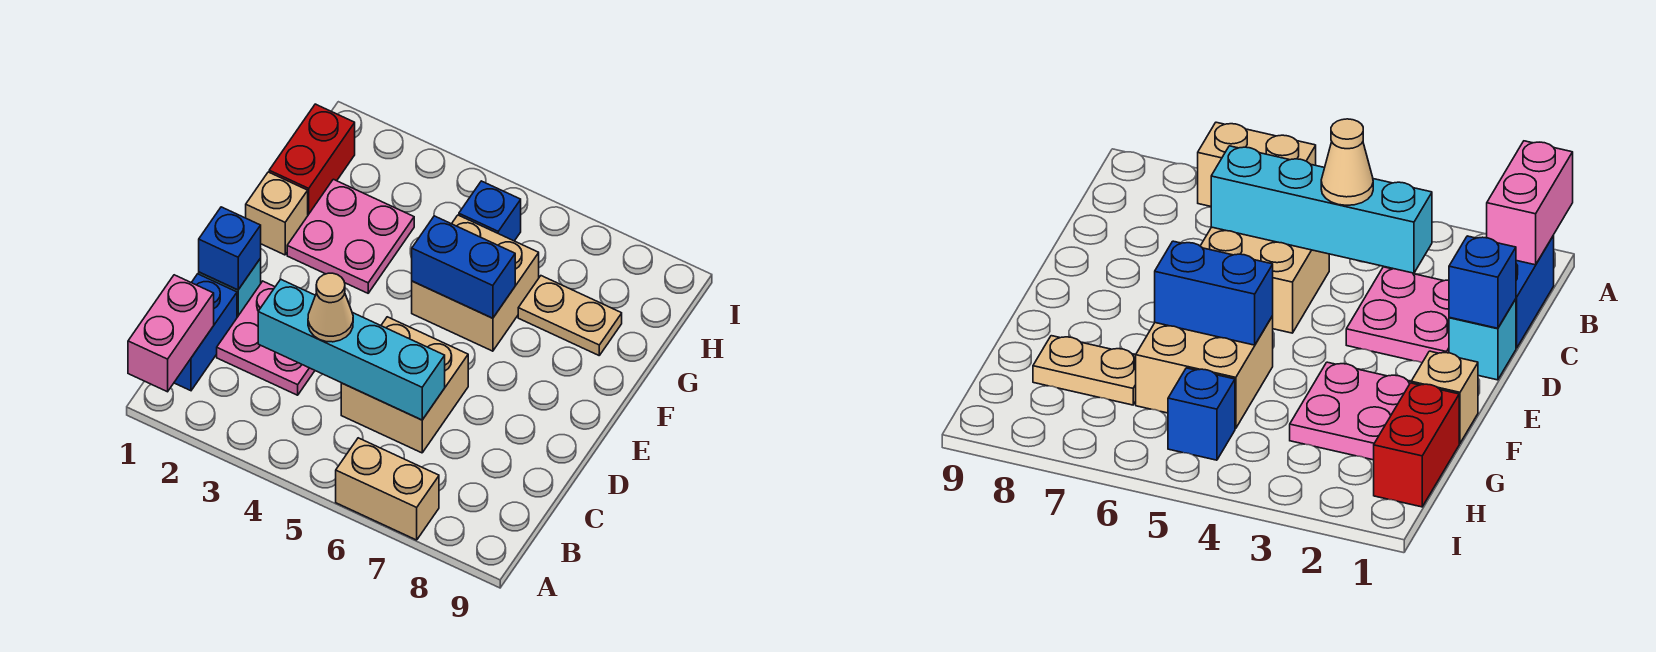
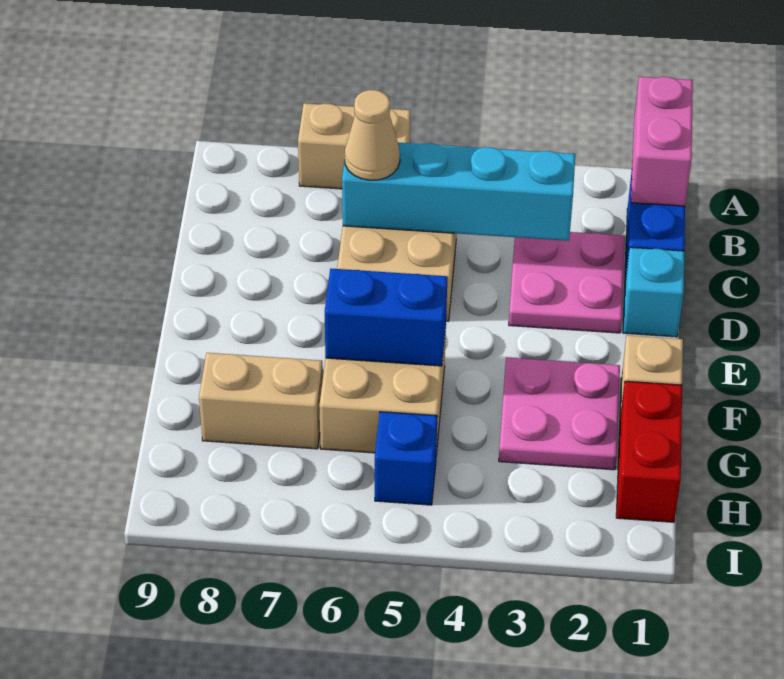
tan cone C4 level 3 -> tan cone C6 level 3
blue brick D1 level 2 -> none
tan plate G7:G8 level 1 -> tan brick G7:G8 level 1

